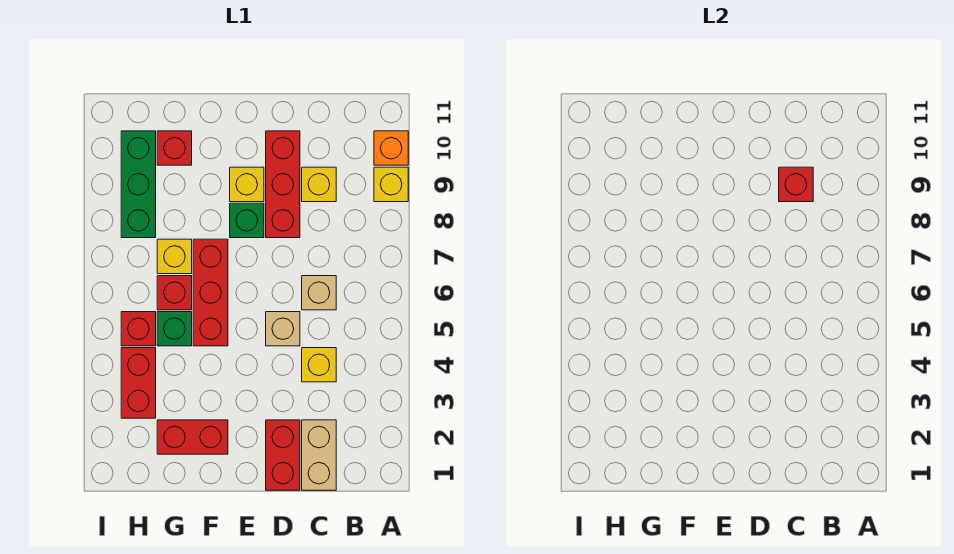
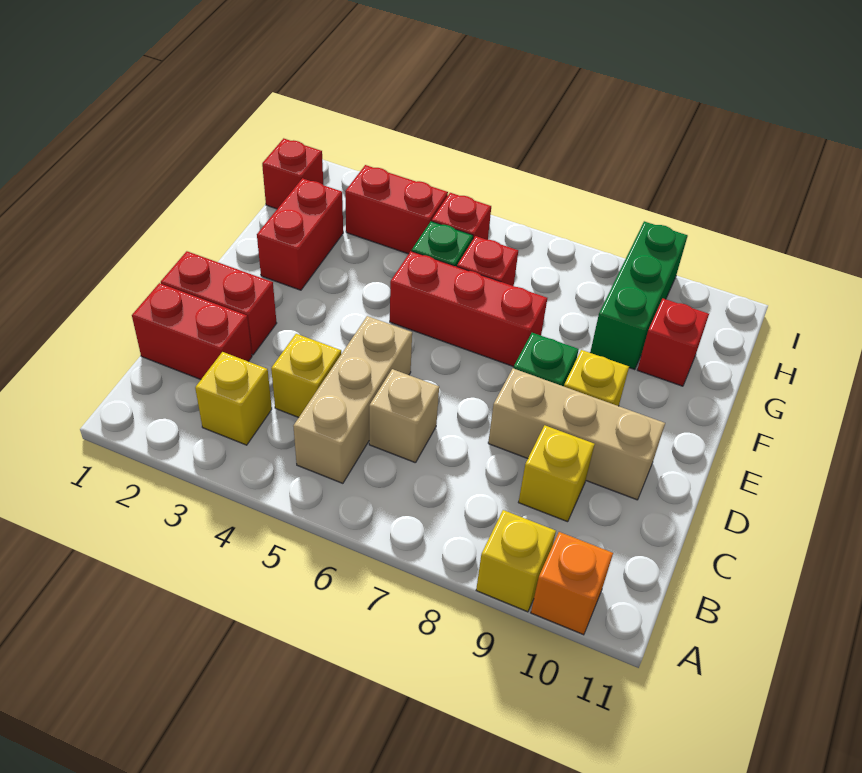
tan brick C1:C2 level 1 -> red brick C1:C2 level 1
red brick C9 level 2 -> red brick H1 level 1
tan brick D5 level 1 -> tan brick B5:D5 level 1
red brick D8:D10 level 1 -> tan brick D8:D10 level 1
yellow brick G7 level 1 -> yellow brick B3 level 1
green brick H8:H10 level 1 -> green brick G9:I9 level 1

